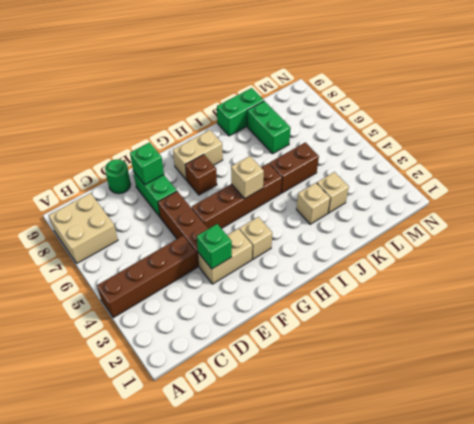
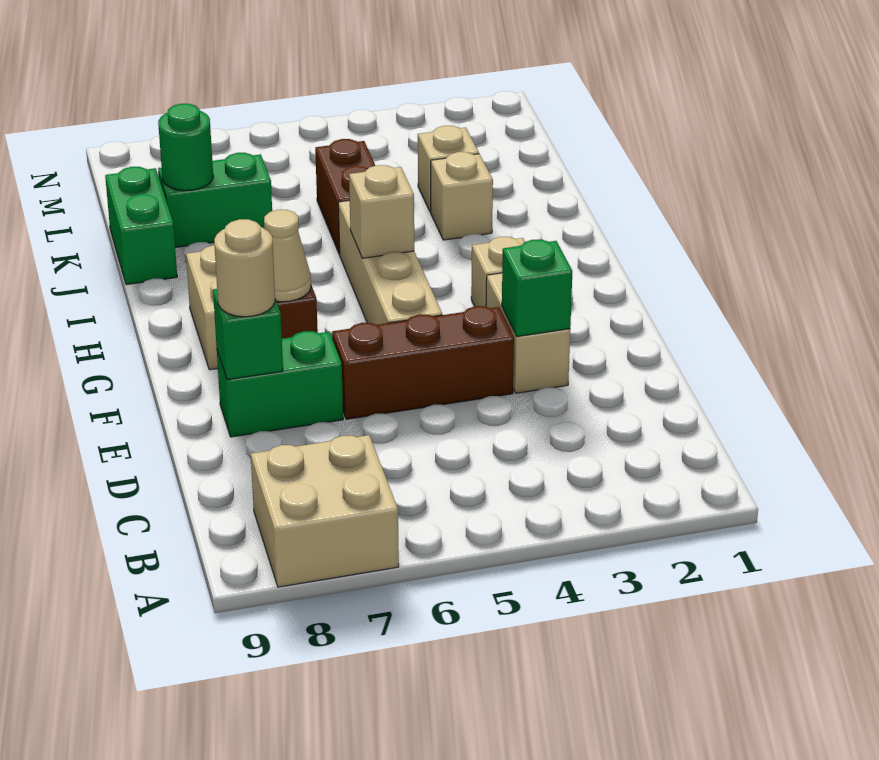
brown brick A4:D4 level 1 -> none
green round brick D9 level 1 -> green round brick K8 level 2
none -> tan round brick E8 level 3
brown brick F5:I5 level 1 -> tan brick F5:I5 level 1
none -> tan cone G7 level 2

